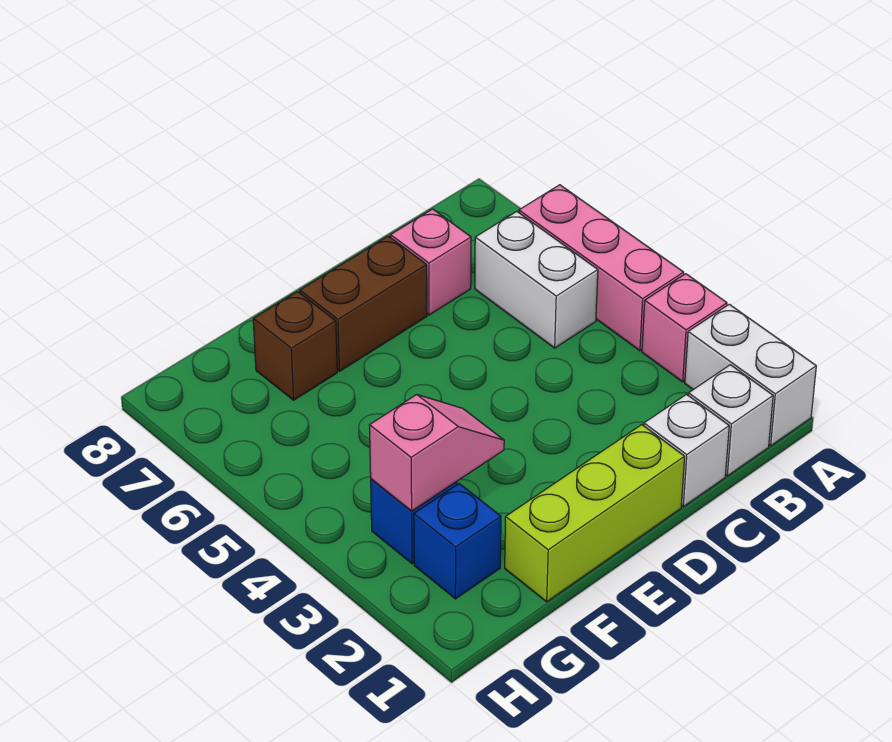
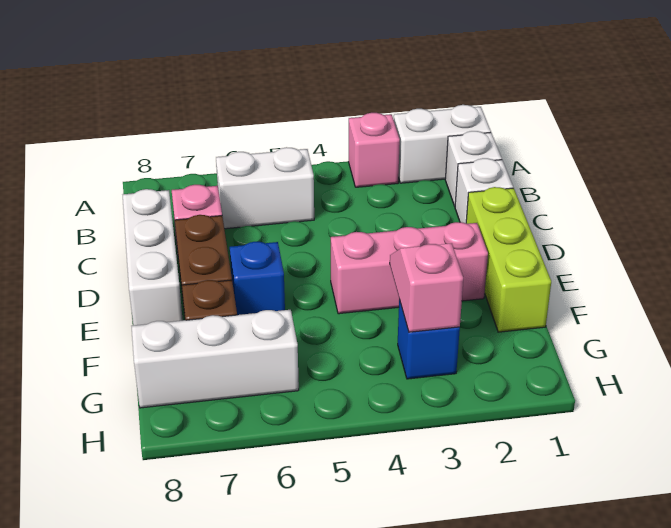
pink brick A4:A6 level 1 -> pink brick E2:E4 level 1
none -> white brick C8:E8 level 1
blue brick G2 level 1 -> blue brick E6 level 1
none -> white brick G6:G8 level 1

